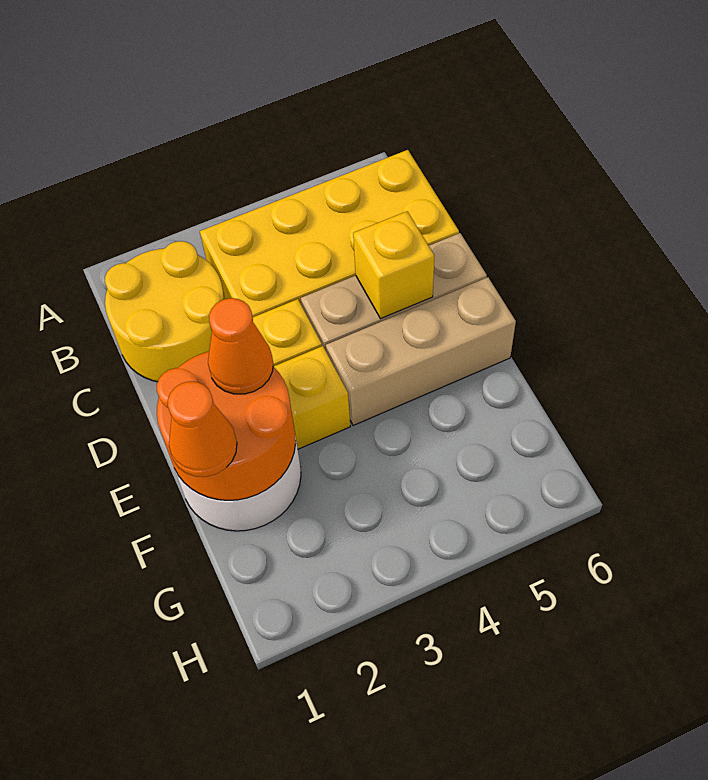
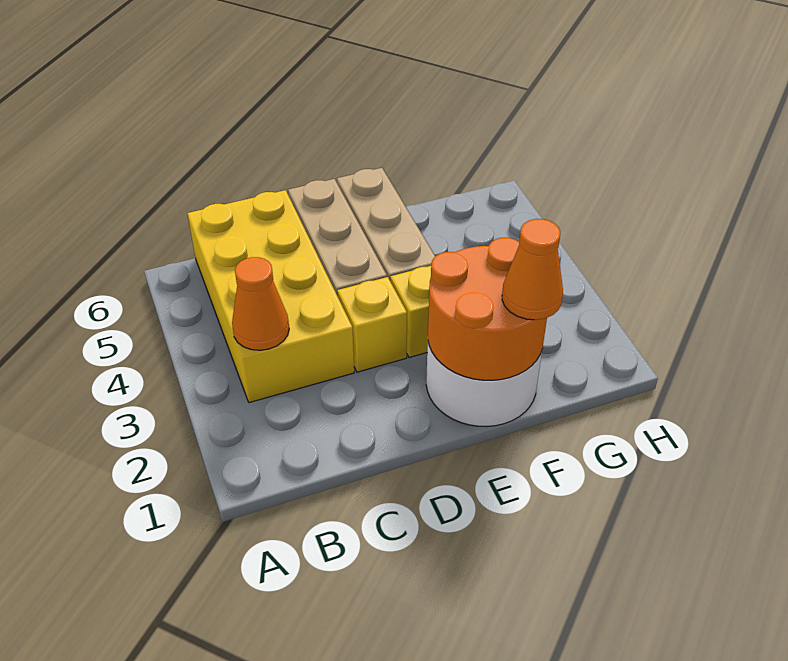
yellow round brick B1:C2 level 1 -> none
yellow brick D5 level 2 -> none
orange cone E2 level 3 -> orange cone B3 level 2

